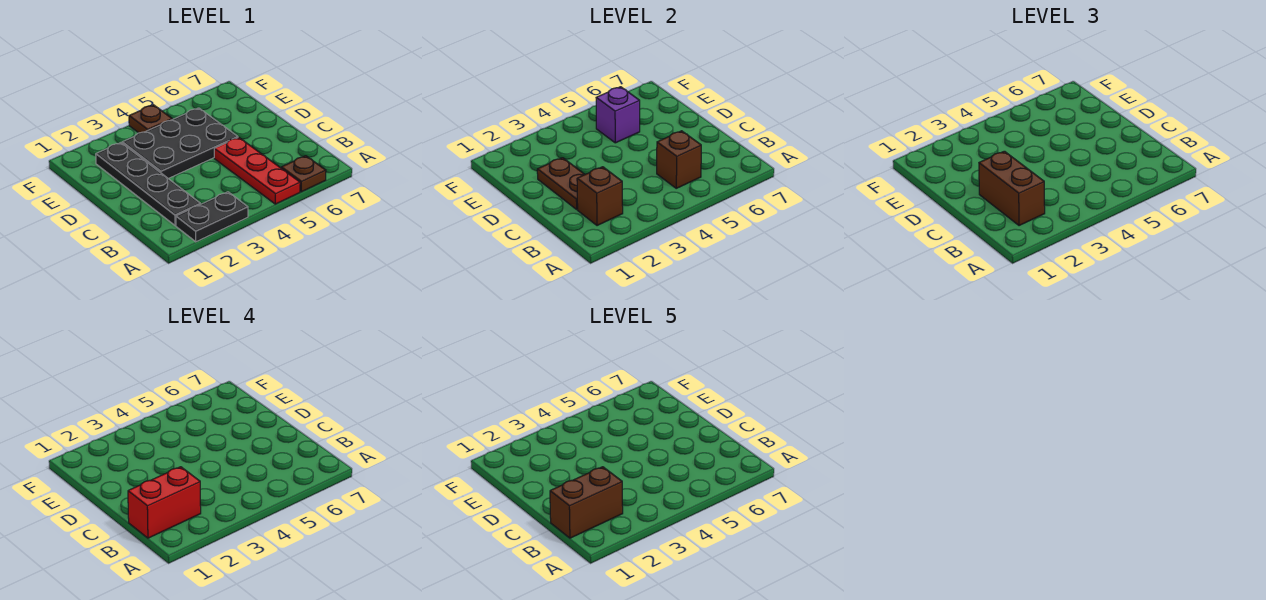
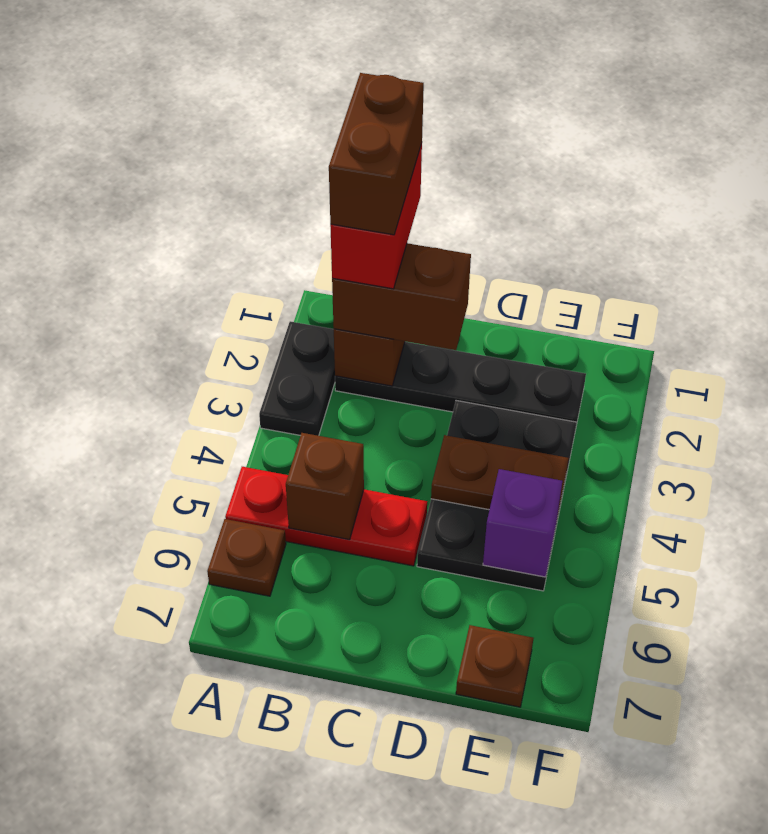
brown plate C2:D2 level 2 -> brown plate D4:E4 level 2
brown plate F4 level 1 -> brown plate E7 level 1

